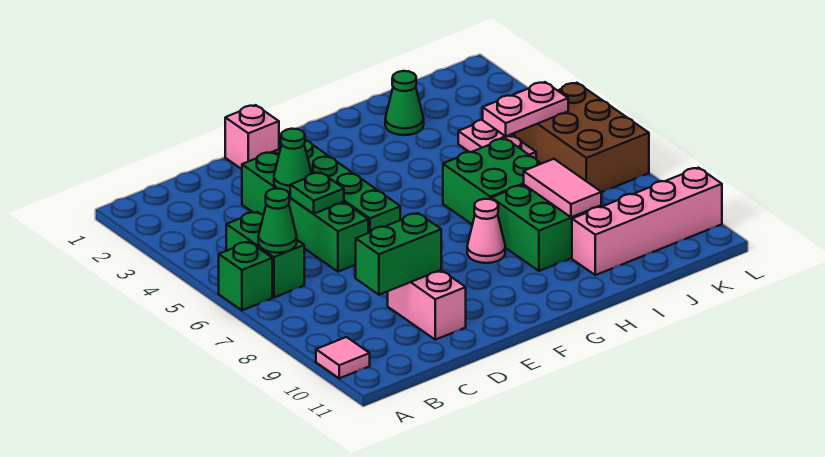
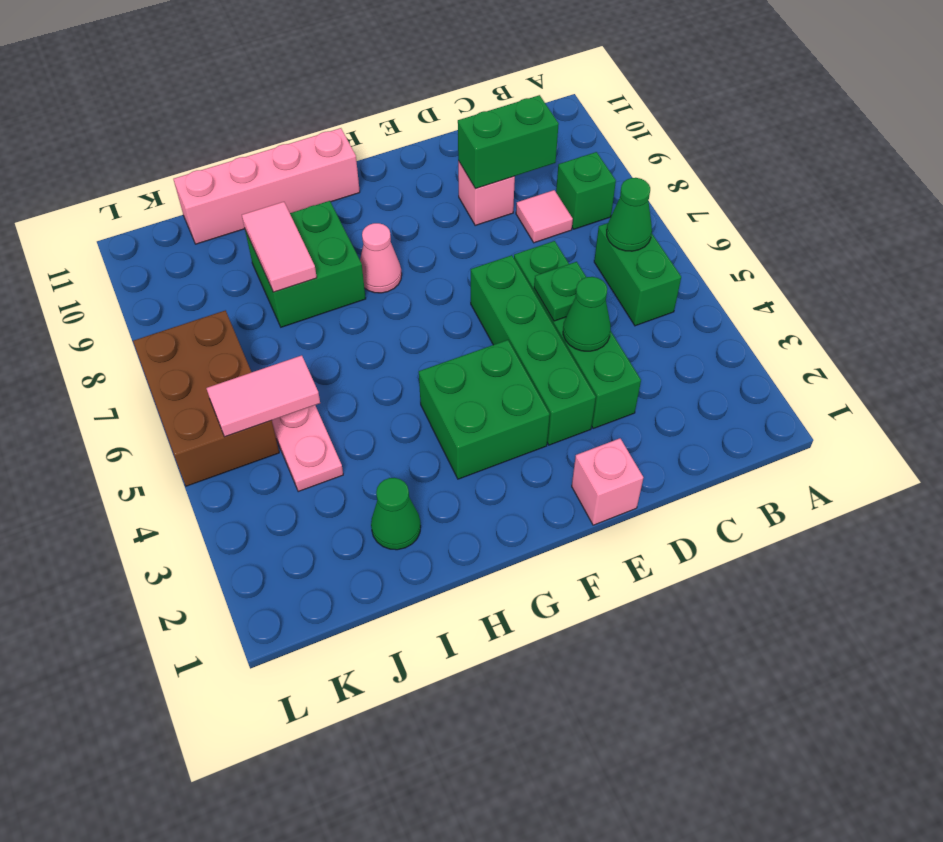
green brick A6 level 1 -> green brick B8 level 1
pink tile A10 level 1 -> pink tile C8 level 1
pink brick D9:D10 level 1 -> pink brick D9 level 1
green brick H6:I7 level 1 -> green brick F3:G4 level 1
pink brick I10:L10 level 1 -> pink brick G11:J11 level 1
pink plate J5:K5 level 2 -> pink tile J5:K5 level 2

